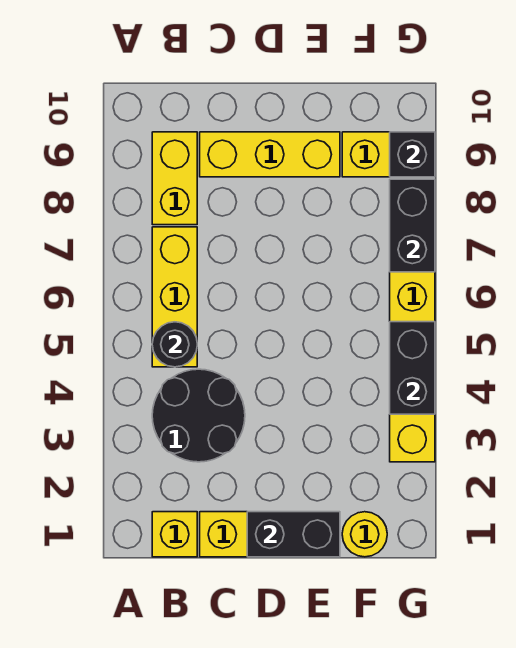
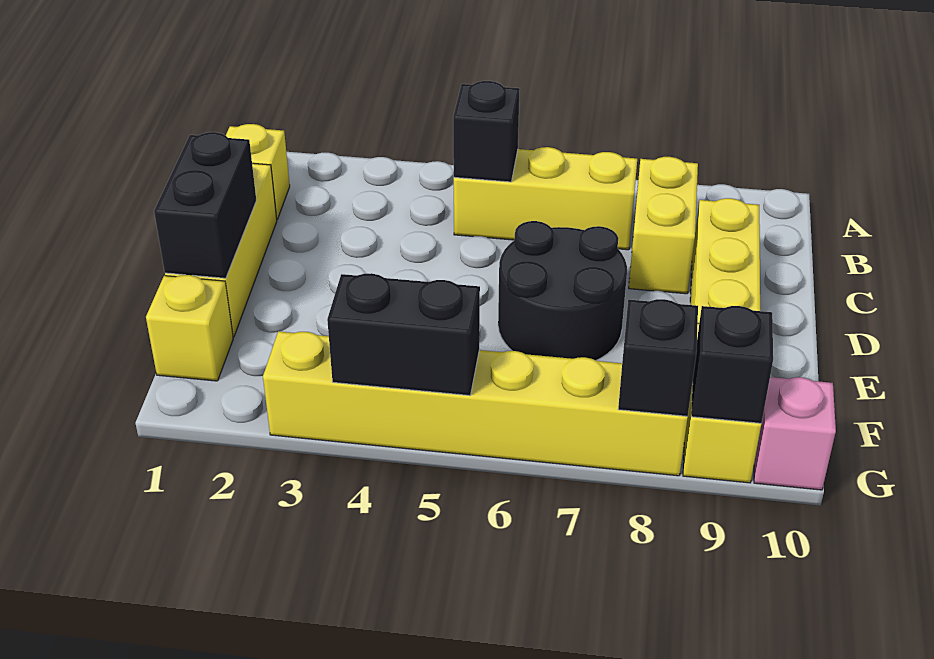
black round brick B3:C4 level 1 -> black round brick D6:E7 level 1
black round brick B5 level 2 -> black brick B5 level 2
yellow brick B8:B9 level 1 -> yellow brick B8:C8 level 1
yellow round brick F1 level 1 -> yellow brick F1 level 1
black brick G7:G8 level 2 -> black brick G8 level 2
none -> pink brick G10 level 1

